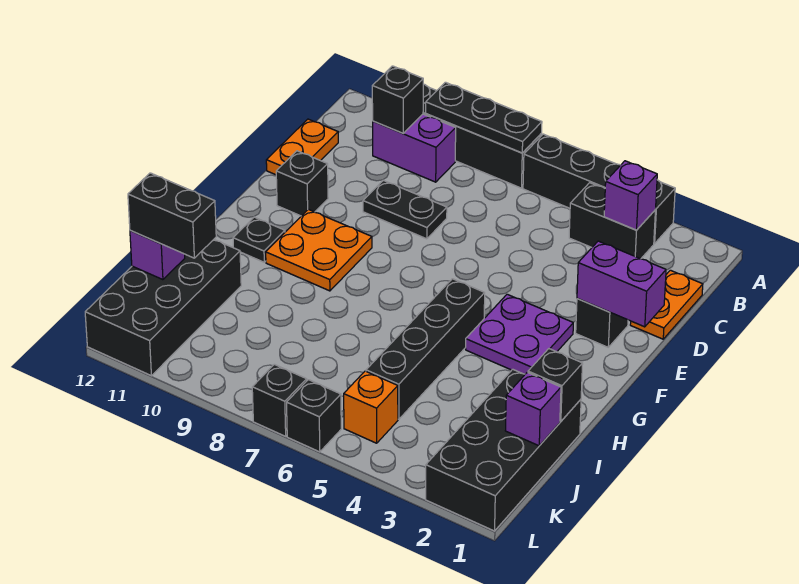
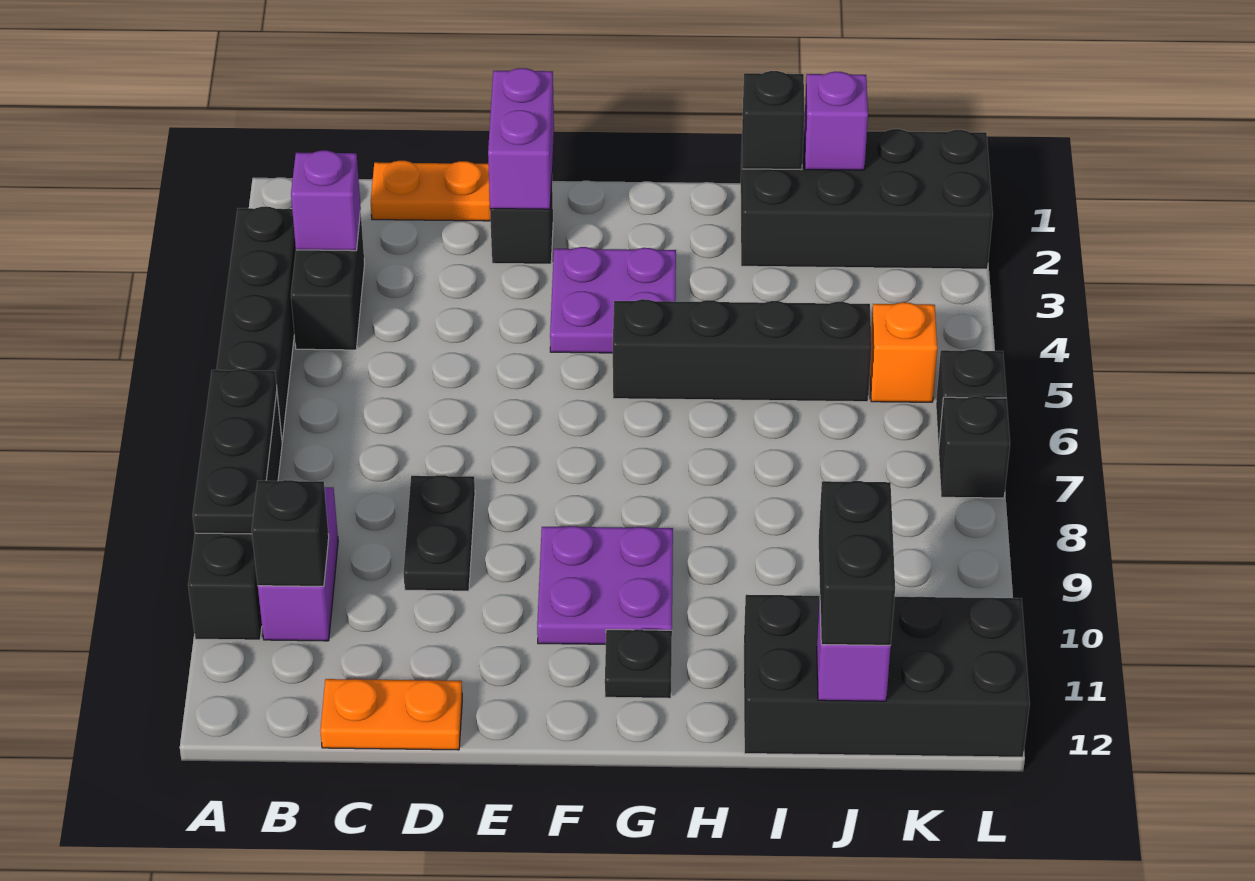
black brick E11 level 1 -> none
orange plate F9:G10 level 1 -> purple plate F9:G10 level 1

